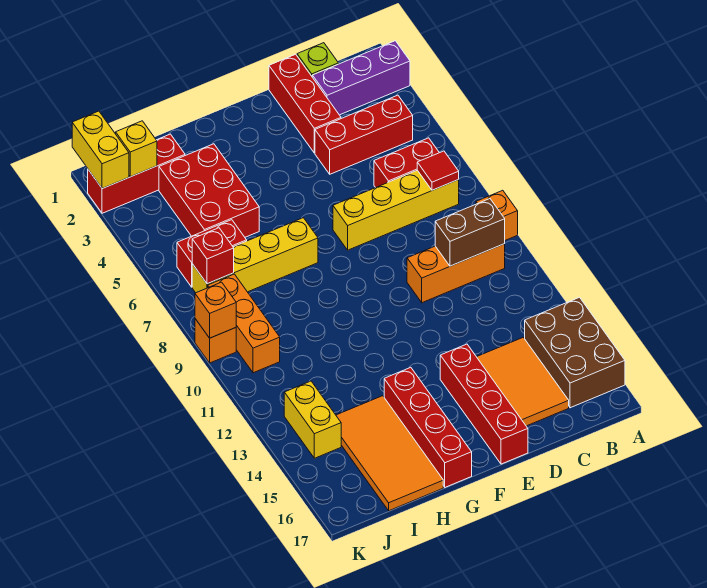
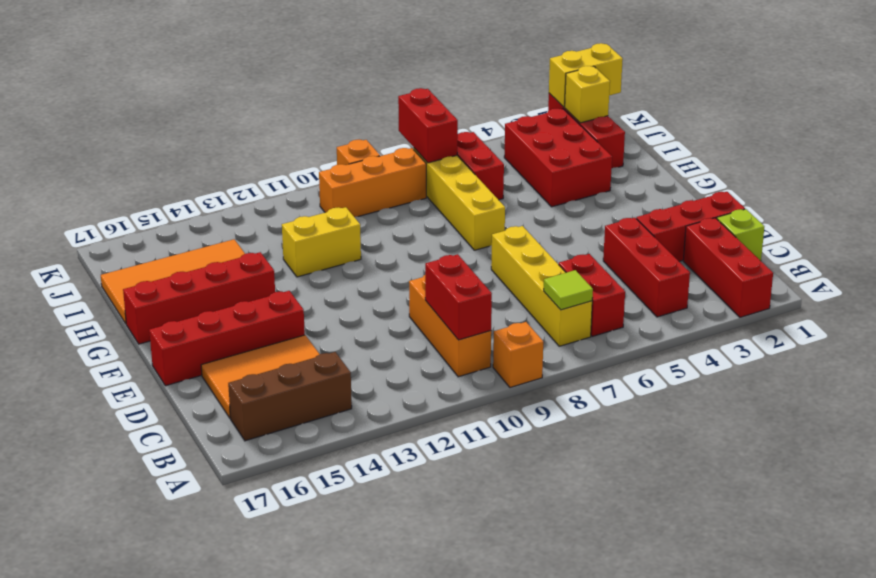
purple brick A2:C2 level 1 -> red brick A2:C2 level 1
brown brick A14:B16 level 1 -> brown brick B14:B16 level 1
red tile B7 level 2 -> lime tile B7 level 2
brown brick B10:C10 level 2 -> red brick B10:C10 level 2
red brick H3:I5 level 1 -> red brick H3:J4 level 1
red brick J7 level 2 -> red brick J7:K7 level 2
yellow brick J13:J14 level 1 -> yellow brick H11:H12 level 1
orange brick K9 level 2 -> none

